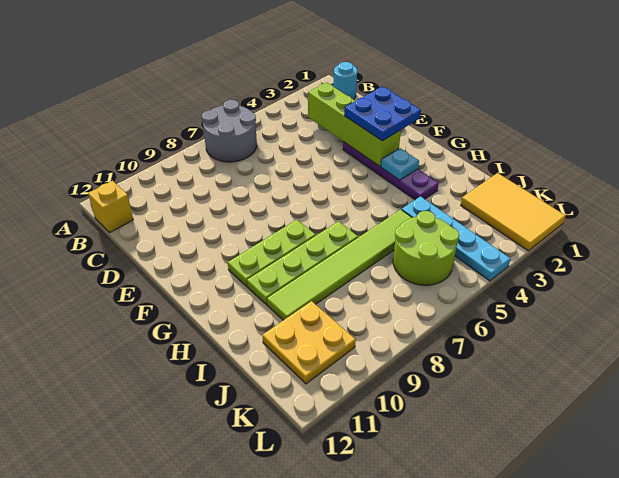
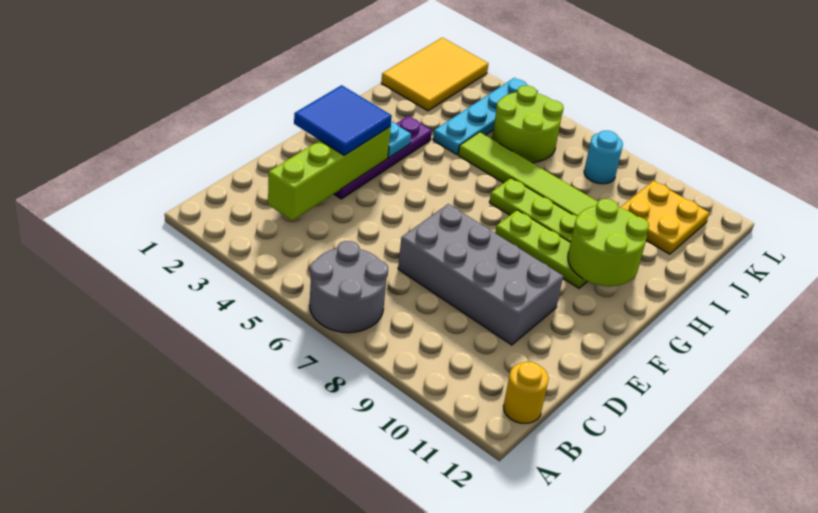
cyan round brick B1 level 1 -> cyan round brick K8 level 1
yellow brick B12 level 1 -> yellow round brick B12 level 1
none -> grey brick D7:E10 level 1
blue plate E2:F3 level 3 -> blue tile E2:F3 level 3
none -> lime round brick G10:H11 level 2

